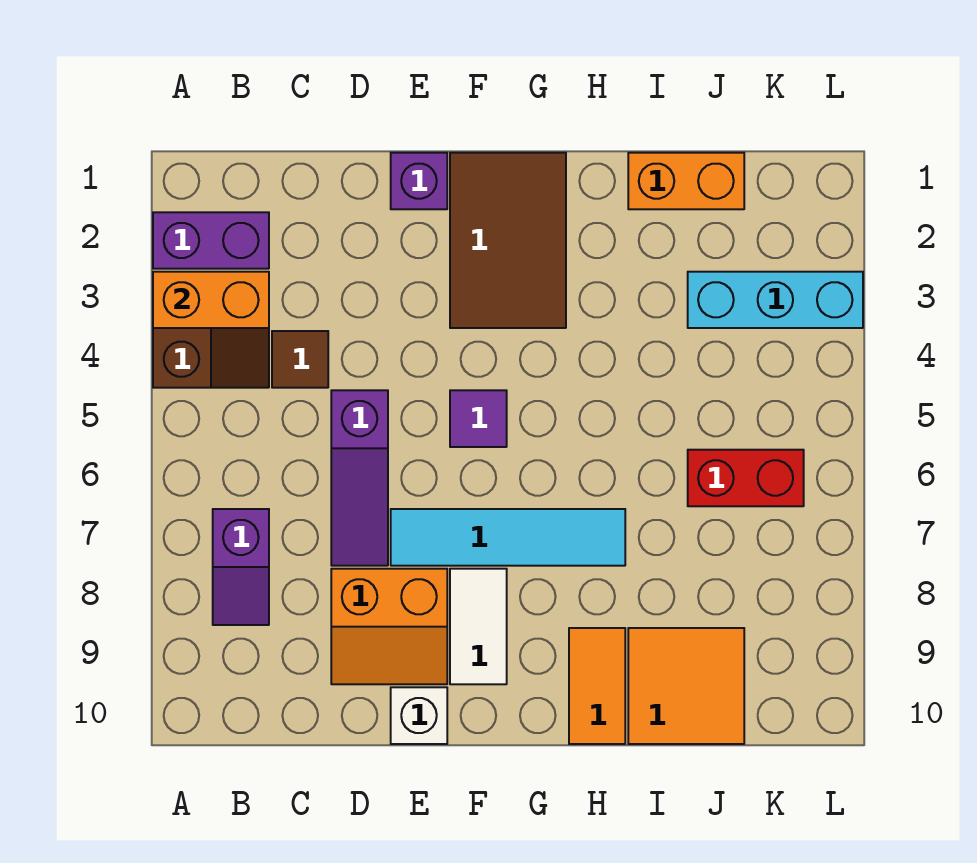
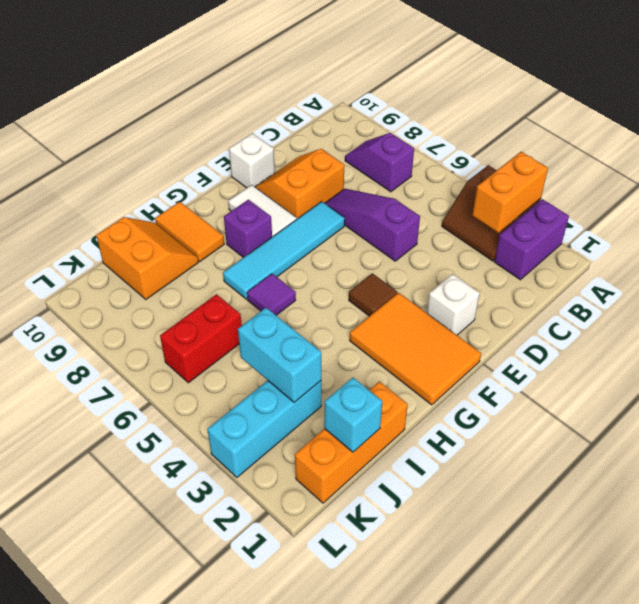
brown tile C4 level 1 -> brown tile F4 level 1
purple brick E1 level 1 -> purple brick G8 level 1
none -> white brick E2 level 1
brown tile F1:G3 level 1 -> orange tile F1:G3 level 1
purple tile F5 level 1 -> purple tile H6 level 1
orange brick I1:J1 level 1 -> orange brick I1:K1 level 1
orange tile I9:J10 level 1 -> orange slope I9:J10 level 1 top J
none -> cyan brick J1 level 2
none -> cyan brick J3:J4 level 2

